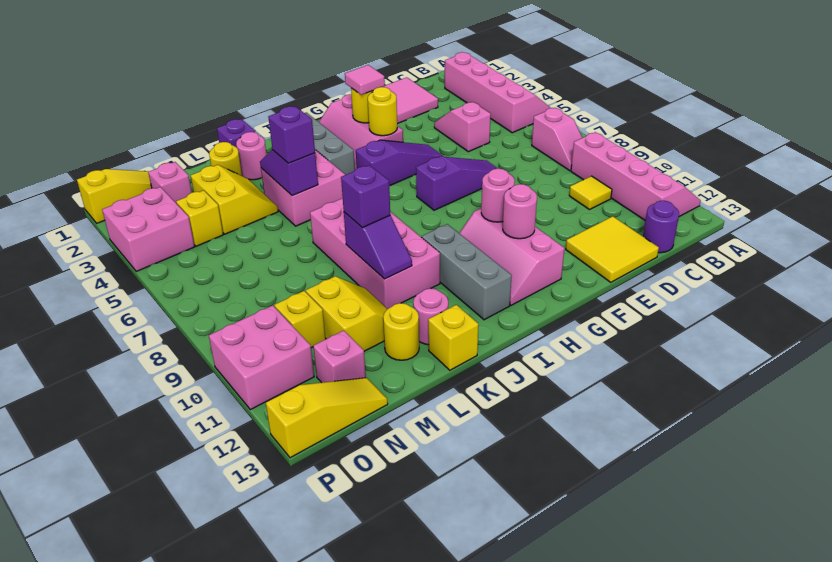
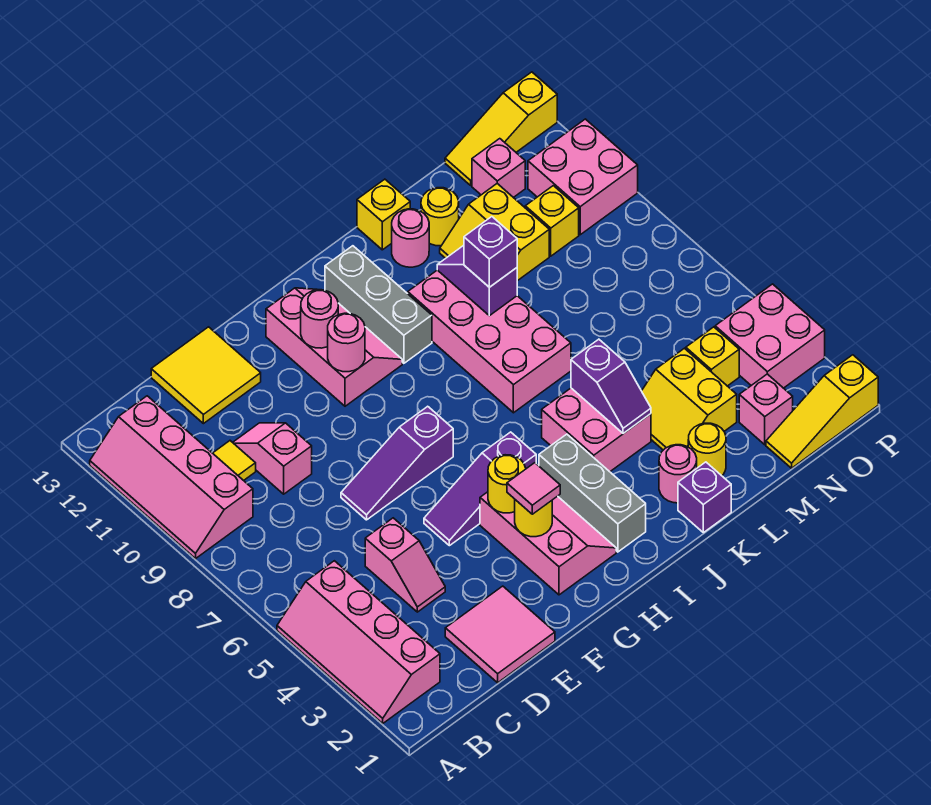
pink slope B7:B8 level 1 top 7 -> pink slope D9:D10 level 1 top 9
purple round brick C13 level 1 -> none
purple brick K5 level 3 -> none

